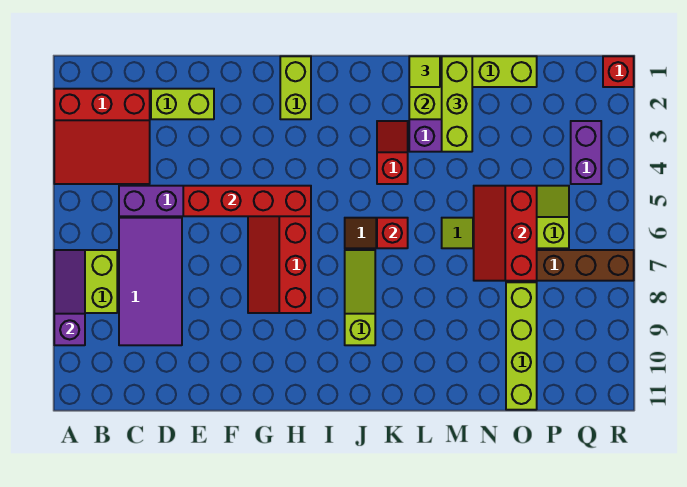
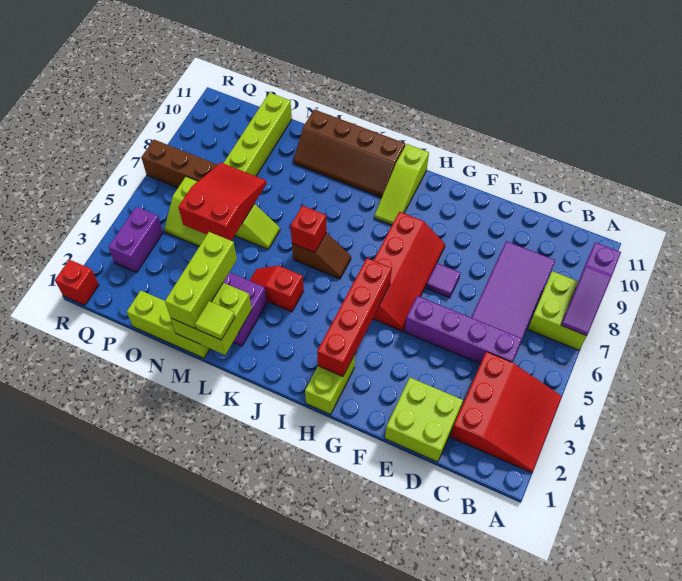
red slope A2:C4 level 1 top 2 -> red slope A2:C4 level 1 top C
lime brick D2:E2 level 1 -> lime brick D1:E2 level 1
red brick E5:H5 level 2 -> red brick H2:H5 level 2
none -> purple tile F7 level 1
lime slope J7:J9 level 1 top 9 -> lime slope I9:I11 level 1 top 11
none -> brown slope J10:M11 level 1 top 11
red slope K3:K4 level 1 top 4 -> red slope K4:L4 level 1 top K
red slope N5:O7 level 2 top O -> red slope N5:O7 level 2 top 5

